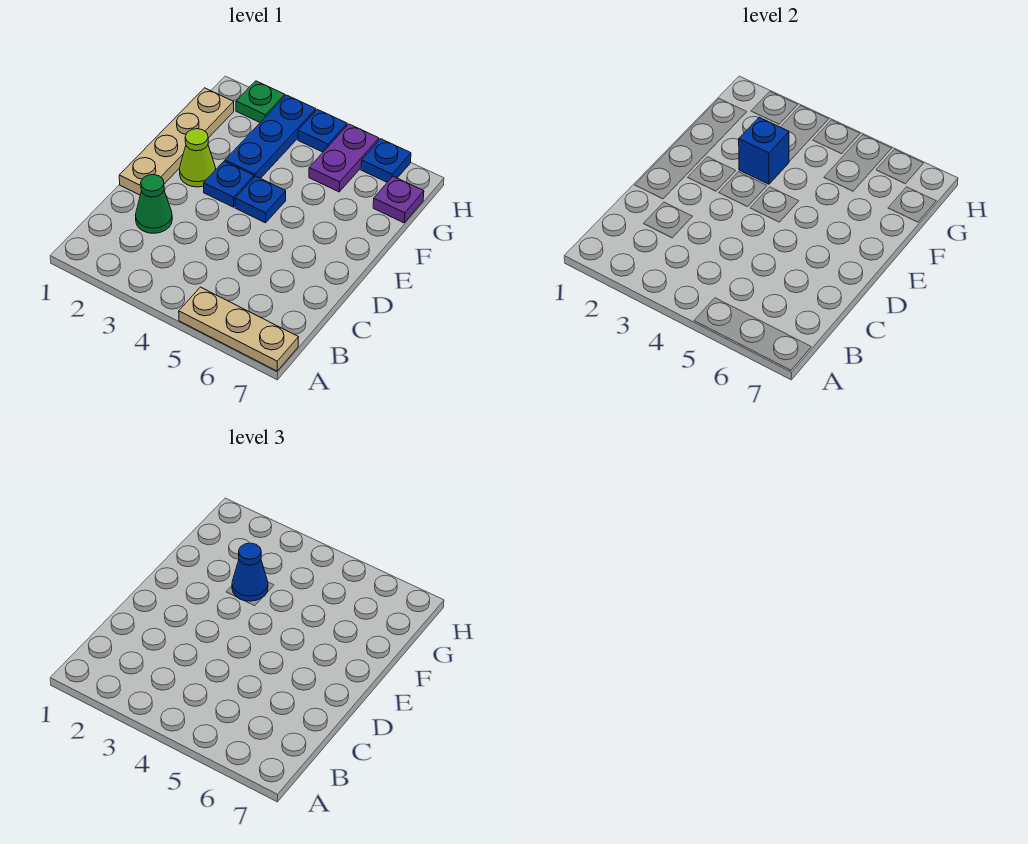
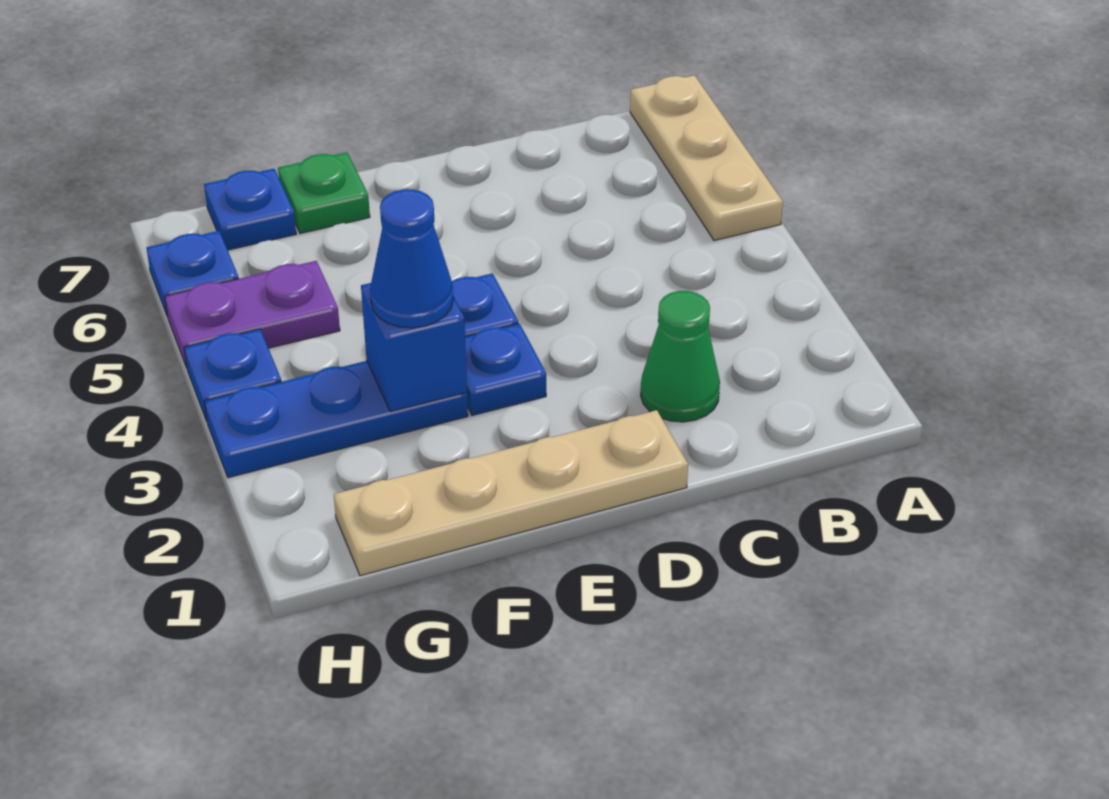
lime cone E2 level 1 -> none
purple plate G7 level 1 -> blue plate G7 level 1
green plate H2 level 1 -> green plate F7 level 1

